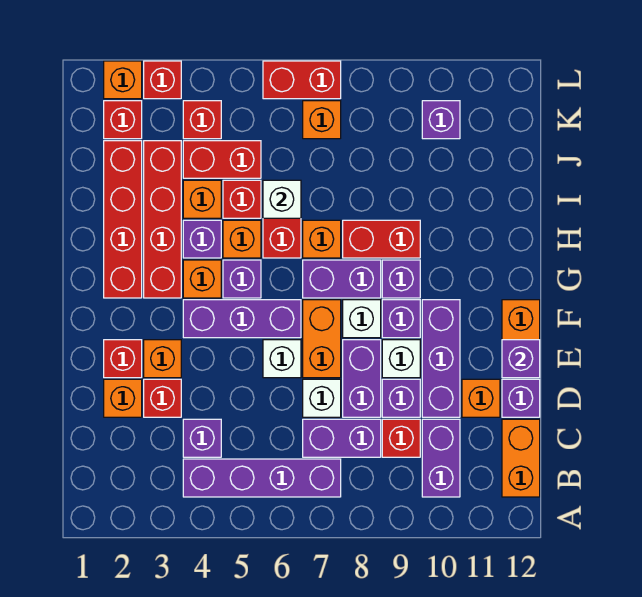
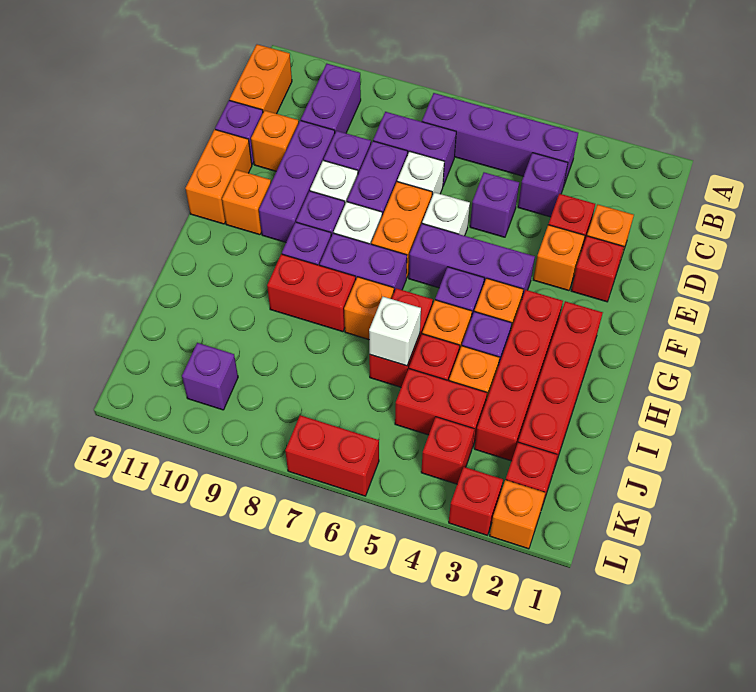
red brick C9 level 1 -> none
purple brick E12 level 2 -> purple brick D5 level 1
orange brick K7 level 1 -> orange brick F11 level 1

